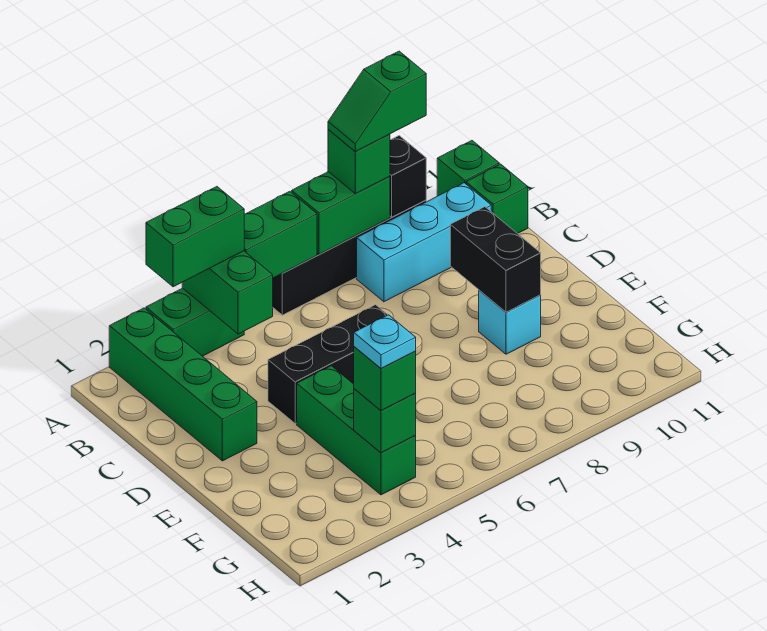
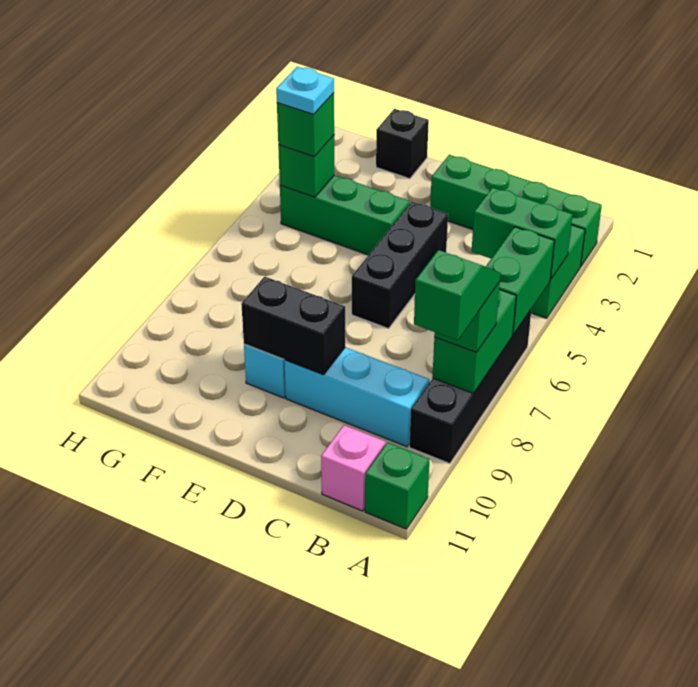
green brick A3:A4 level 3 -> none
black brick A9 level 2 -> black brick F1 level 1
cyan brick B8:B10 level 1 -> cyan brick B9:D9 level 1
green brick B11 level 1 -> pink brick B11 level 1

